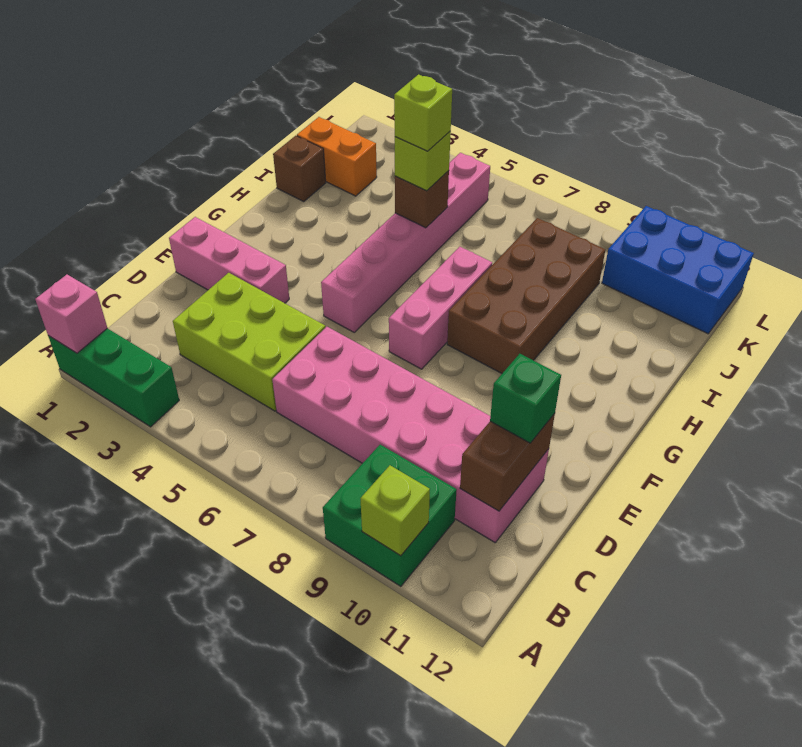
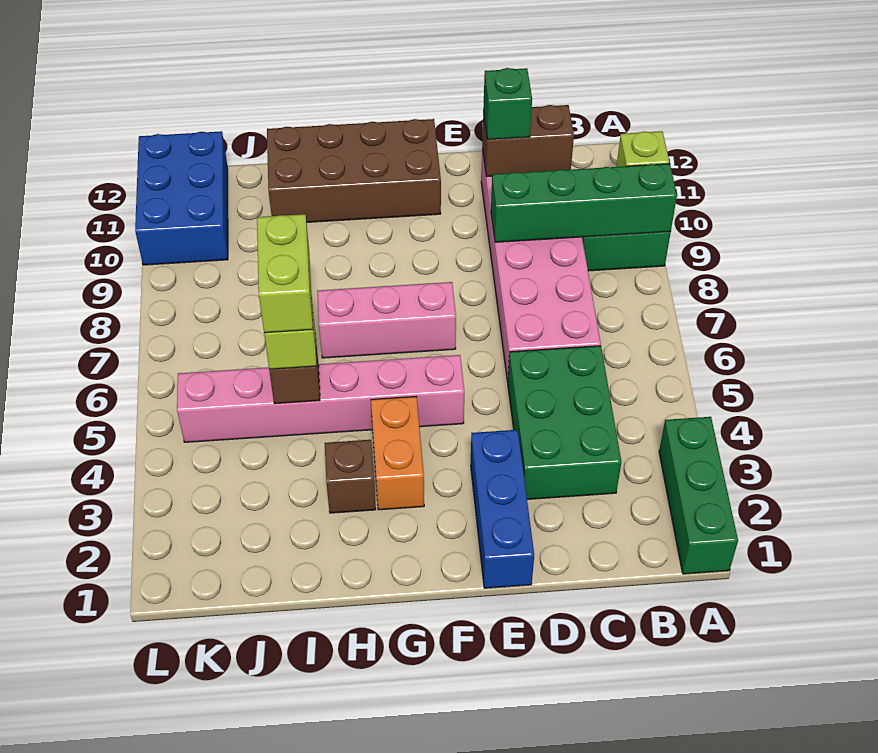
pink brick A1 level 2 -> none
none -> green brick A9:D9 level 2
lime brick C3:D5 level 1 -> green brick C3:D5 level 1
pink brick E1:E3 level 1 -> blue brick E1:E3 level 1
brown brick G8:J9 level 1 -> brown brick F11:I12 level 1
brown brick I1 level 1 -> brown brick H3 level 1
lime brick I5 level 4 -> lime brick I5:I6 level 4
orange brick J1:J2 level 1 -> orange brick G3:G4 level 1

